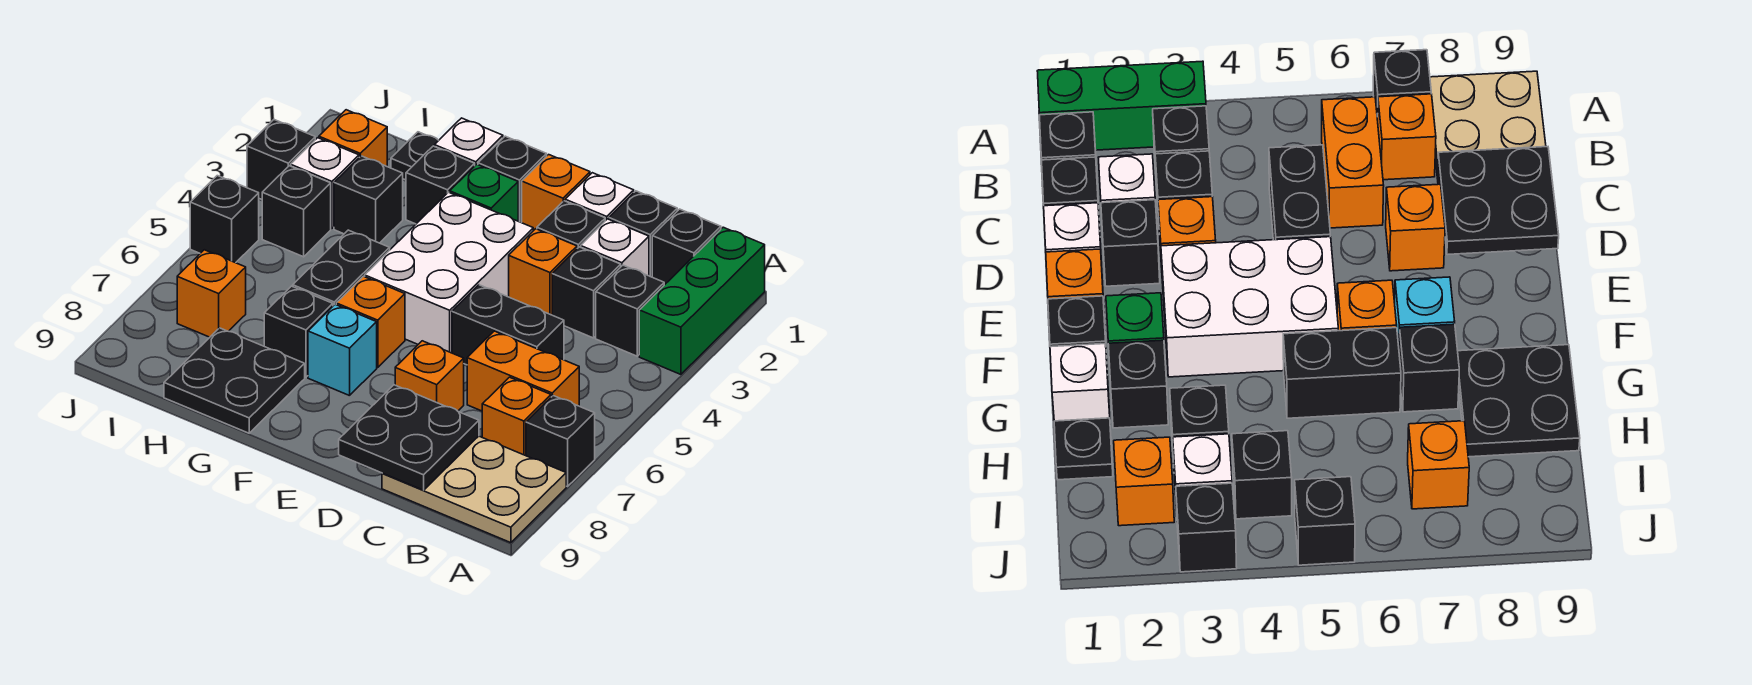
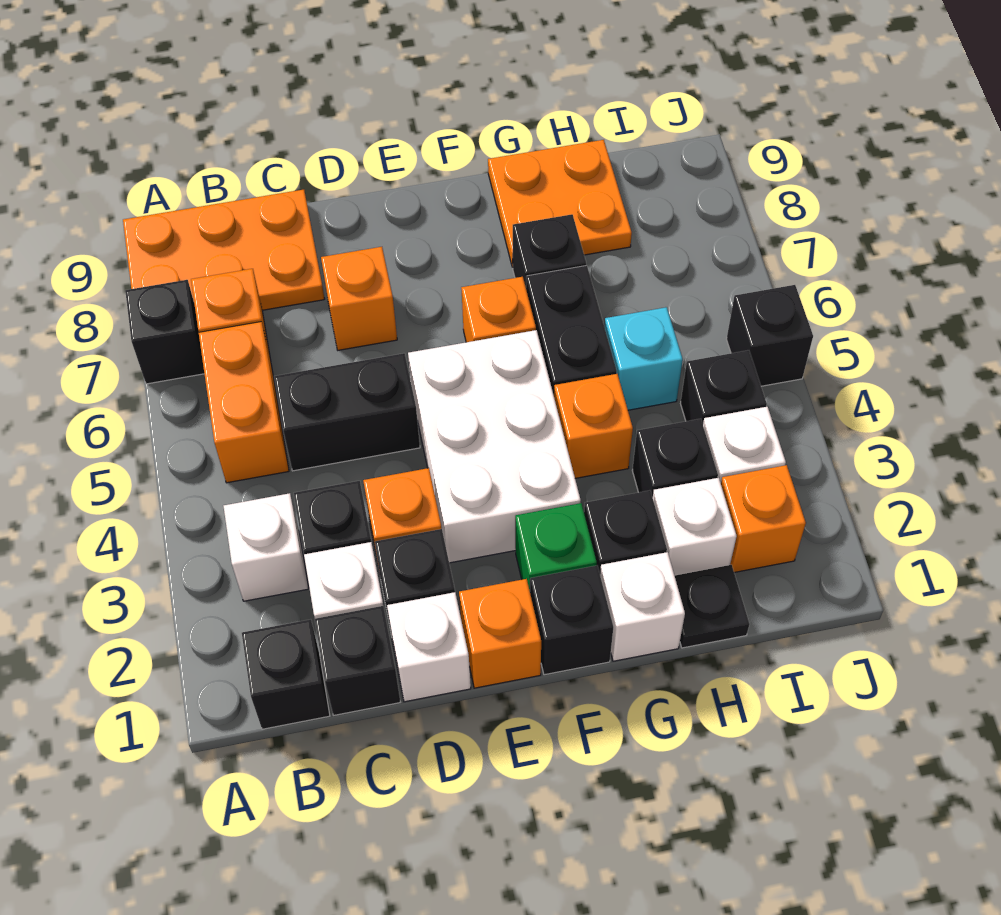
green brick A1:A3 level 1 -> none
tan plate A8:C9 level 1 -> orange plate A8:C9 level 1
black brick B3 level 1 -> white brick B3 level 1
orange brick B6:C6 level 1 -> orange brick B5:B6 level 1
black plate C8:D9 level 2 -> none
cyan brick F7 level 1 -> cyan brick H5 level 1
black plate G8:H9 level 1 -> orange plate G8:H9 level 1
none -> white brick H2 level 1
orange brick I7 level 1 -> orange brick G4 level 1
black brick J3 level 1 -> none

